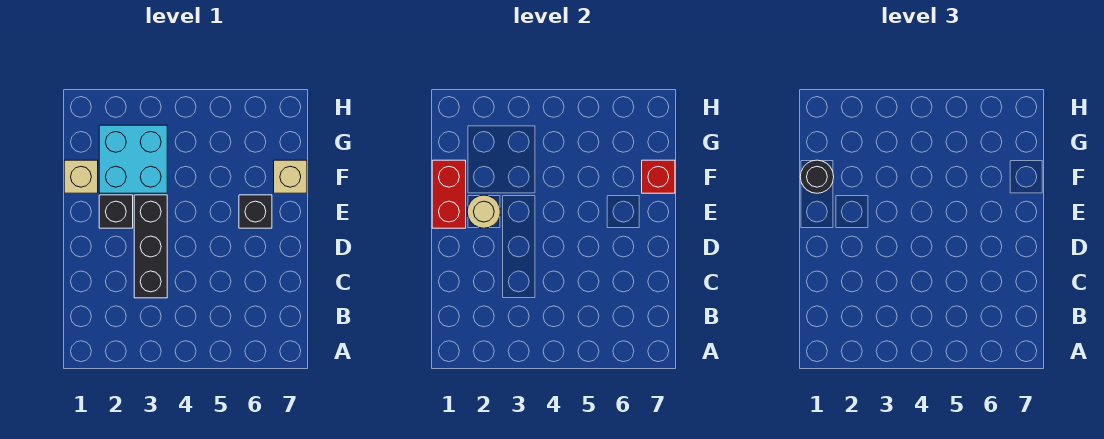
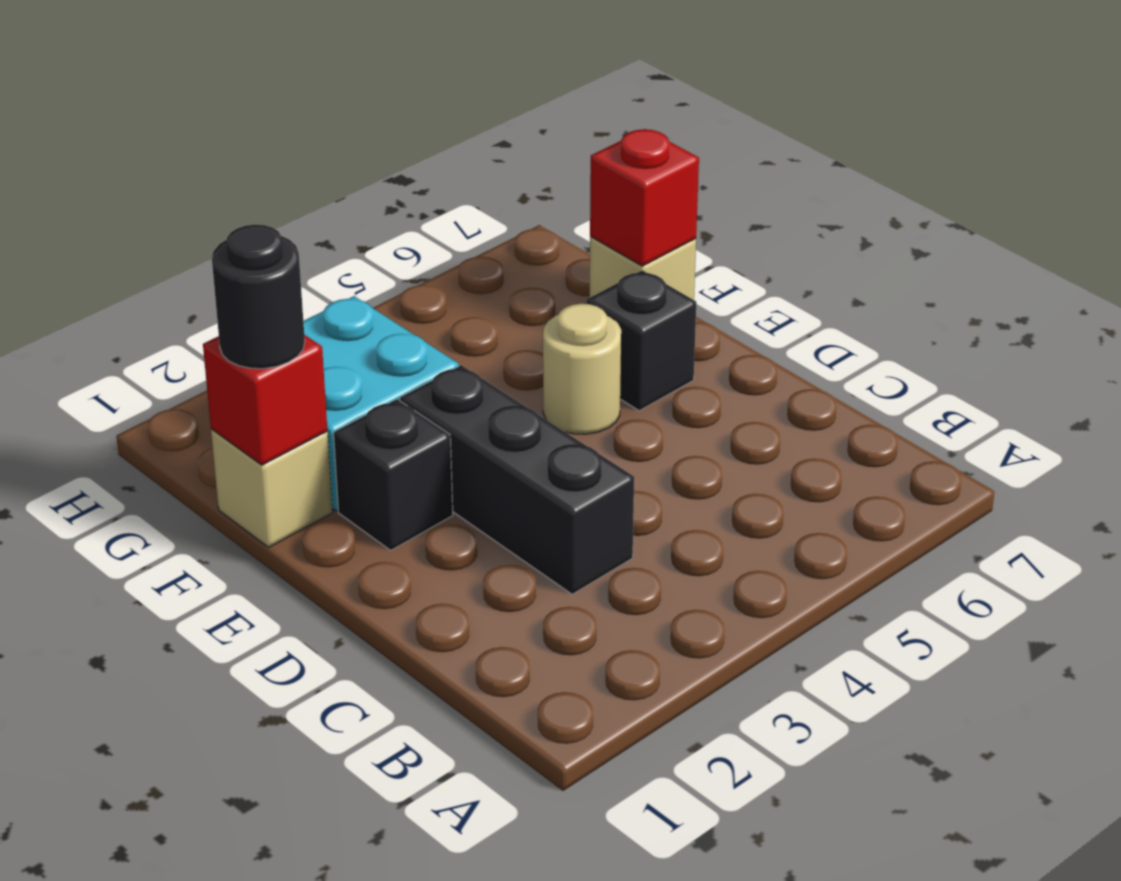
red brick E1:F1 level 2 -> red brick F1 level 2
tan round brick E2 level 2 -> tan round brick E5 level 1

